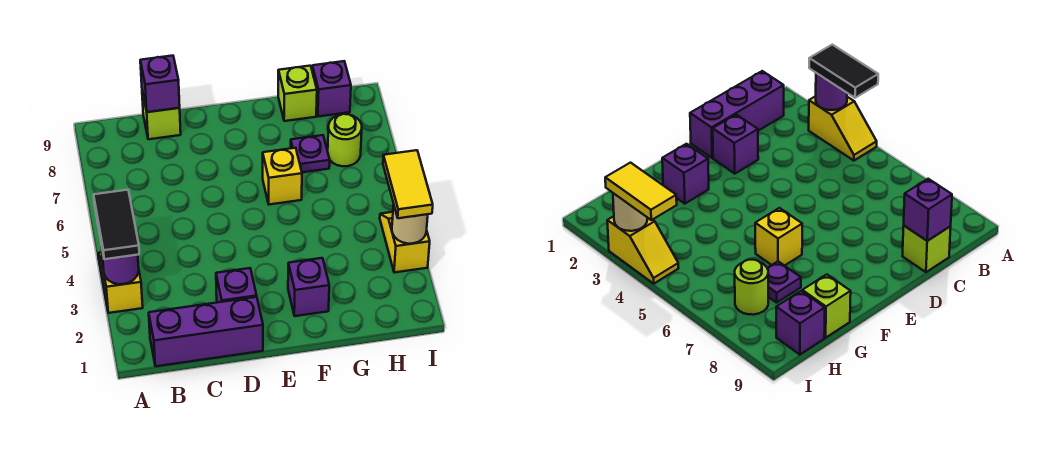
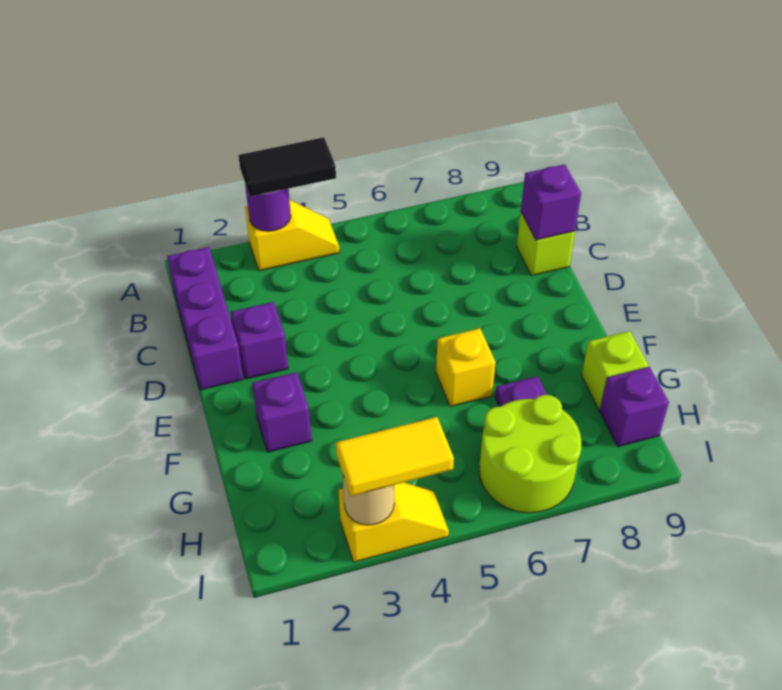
lime round brick H7 level 1 -> lime round brick H6:I7 level 1

